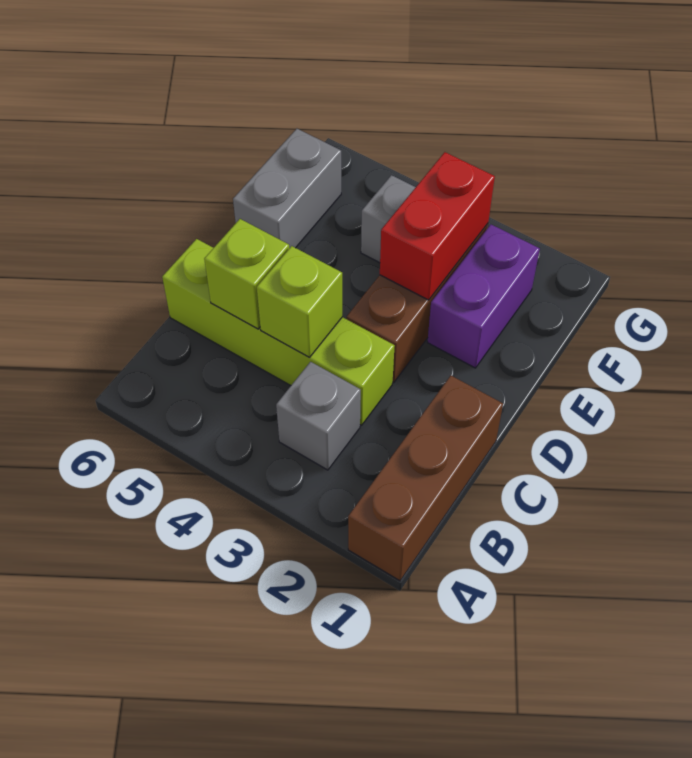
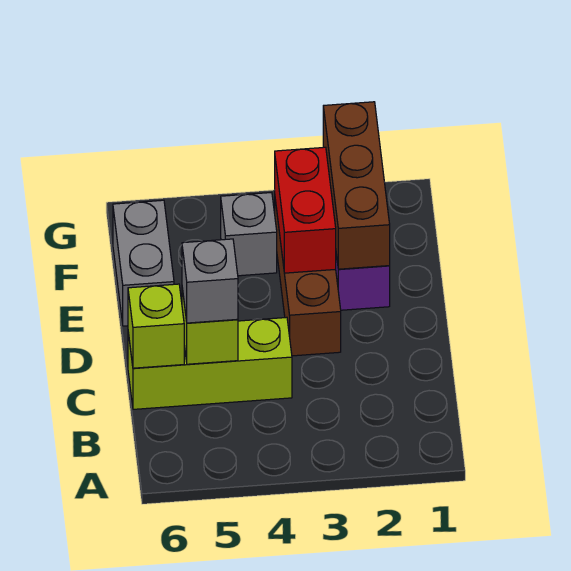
brown brick A1:C1 level 1 -> brown brick E2:G2 level 2
grey brick B3 level 1 -> grey brick C5 level 3
lime brick C3:C6 level 1 -> lime brick C4:C6 level 1
lime brick C4 level 2 -> lime brick C6 level 2

